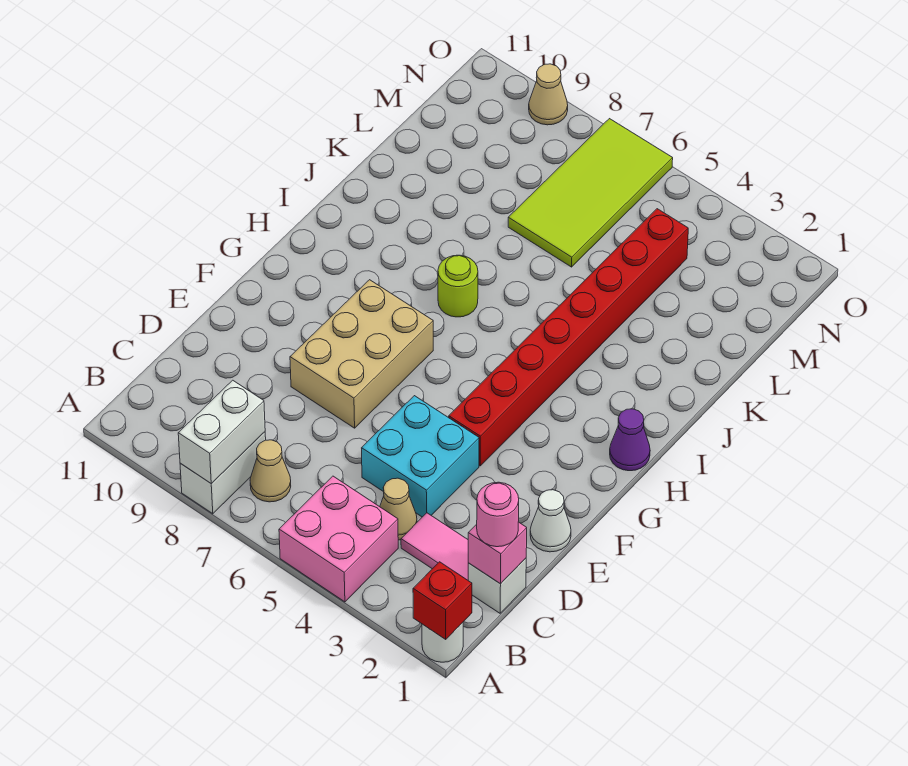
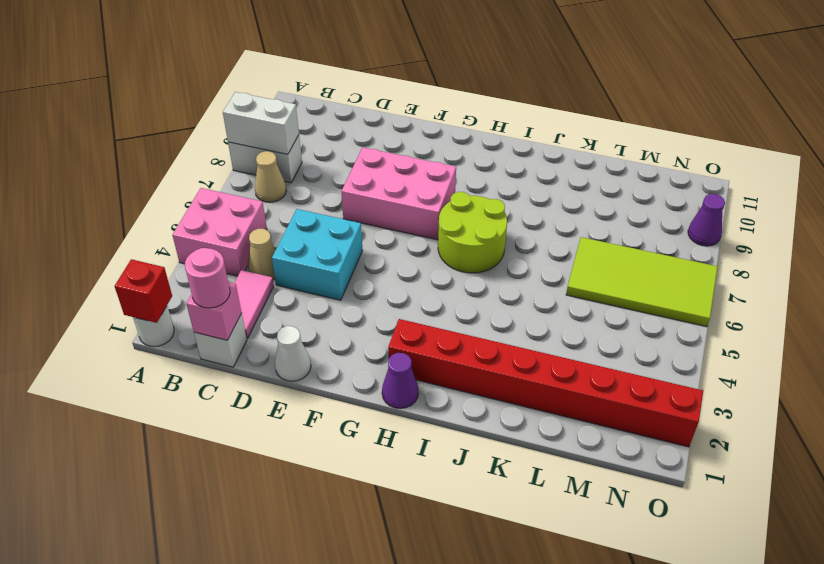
tan brick E7:G8 level 1 -> pink brick E7:G8 level 1
red brick F4:M4 level 1 -> red brick H2:O2 level 1
lime round brick I7 level 1 -> lime round brick H6:I7 level 1
tan cone O9 level 1 -> purple cone O9 level 1

